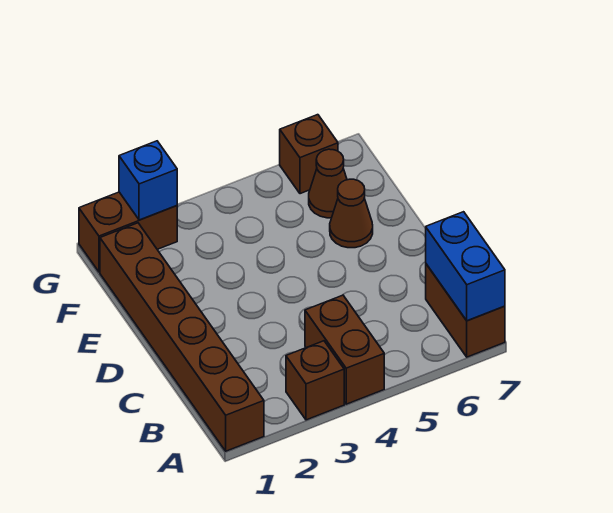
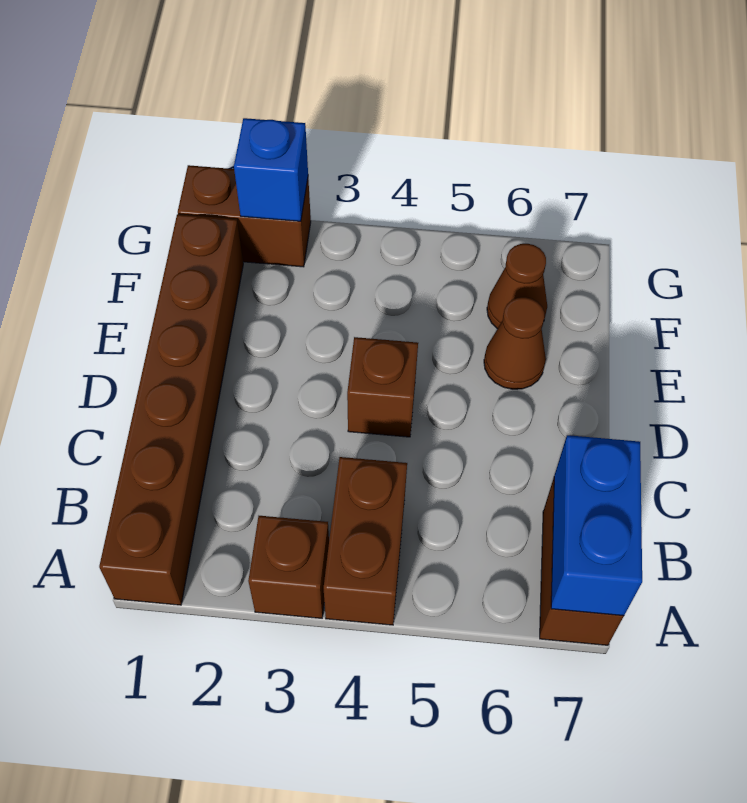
brown brick G6 level 1 -> brown brick D4 level 1

